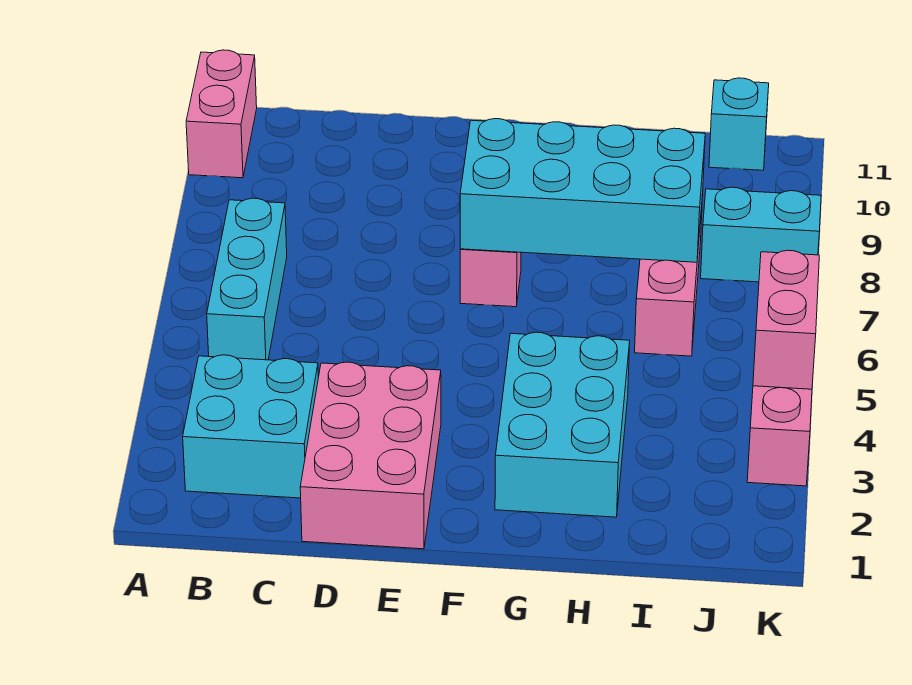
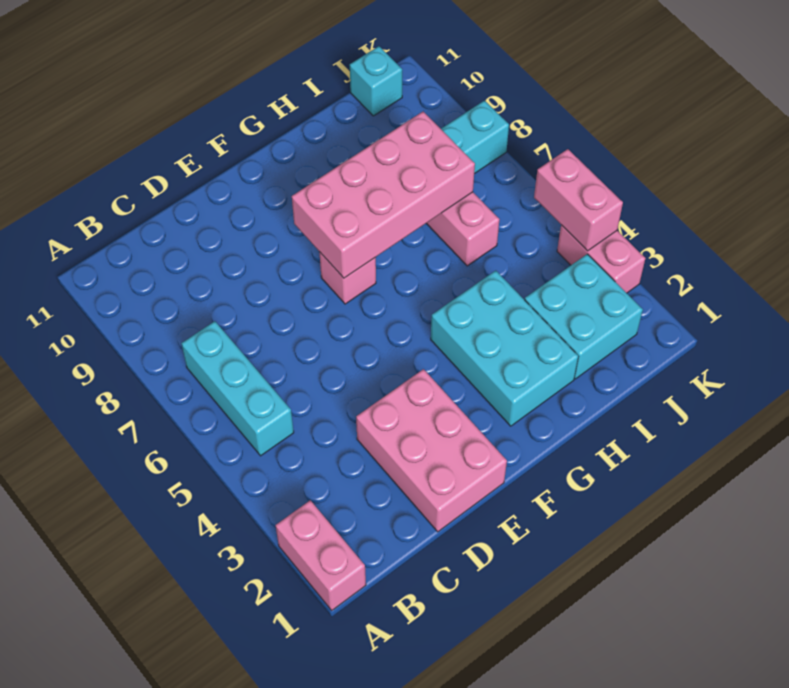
pink brick A10:A11 level 1 -> pink brick A1:A2 level 1
cyan brick B2:C3 level 1 -> cyan brick I2:J3 level 1
cyan brick F7:I8 level 2 -> pink brick F7:I8 level 2

